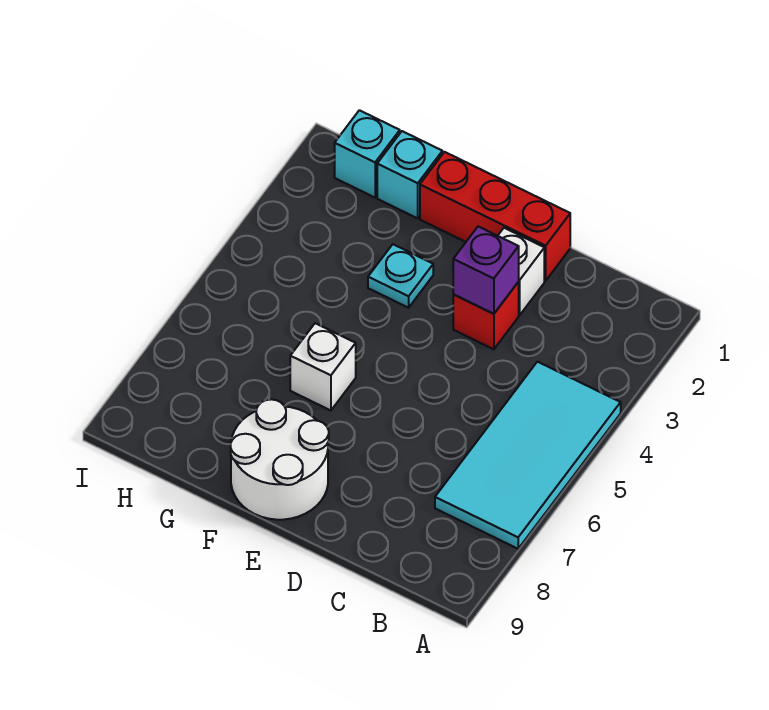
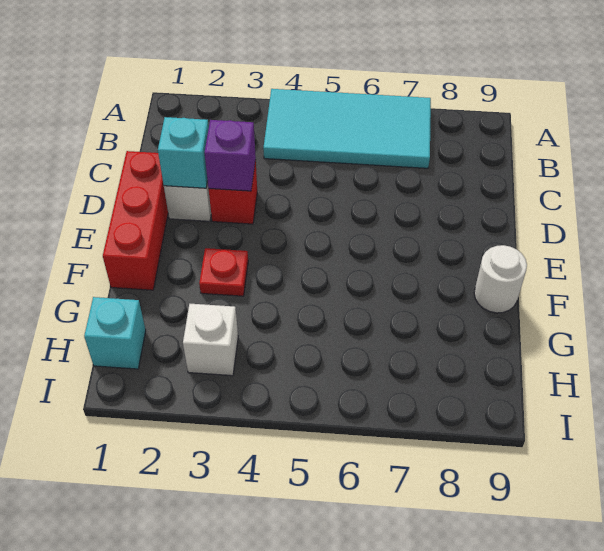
white round brick E8:F9 level 1 -> white round brick F9 level 1
cyan plate F3 level 1 -> red plate F3 level 1
white brick F6 level 1 -> white brick H3 level 1
cyan brick G1 level 1 -> cyan brick D2 level 2

